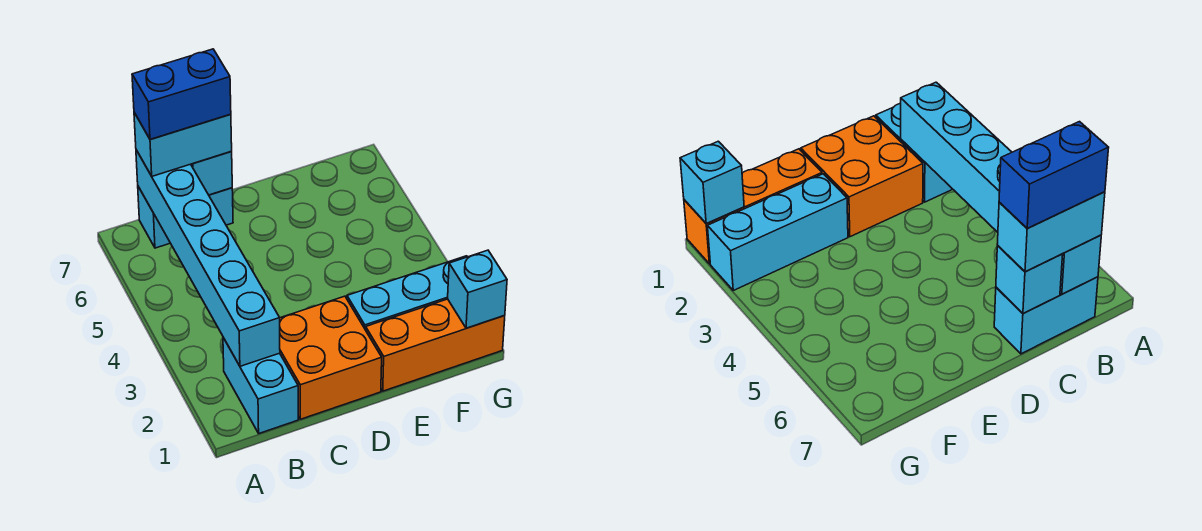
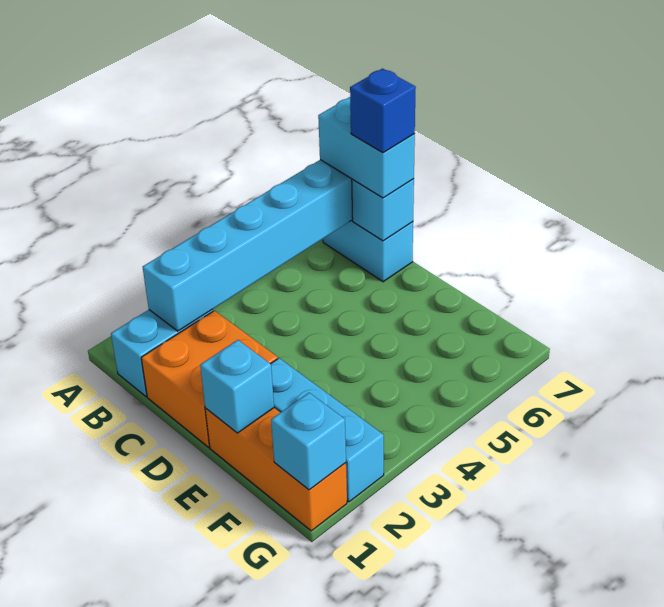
blue brick B7:C7 level 4 -> blue brick C7 level 4
none -> cyan brick E1 level 2

